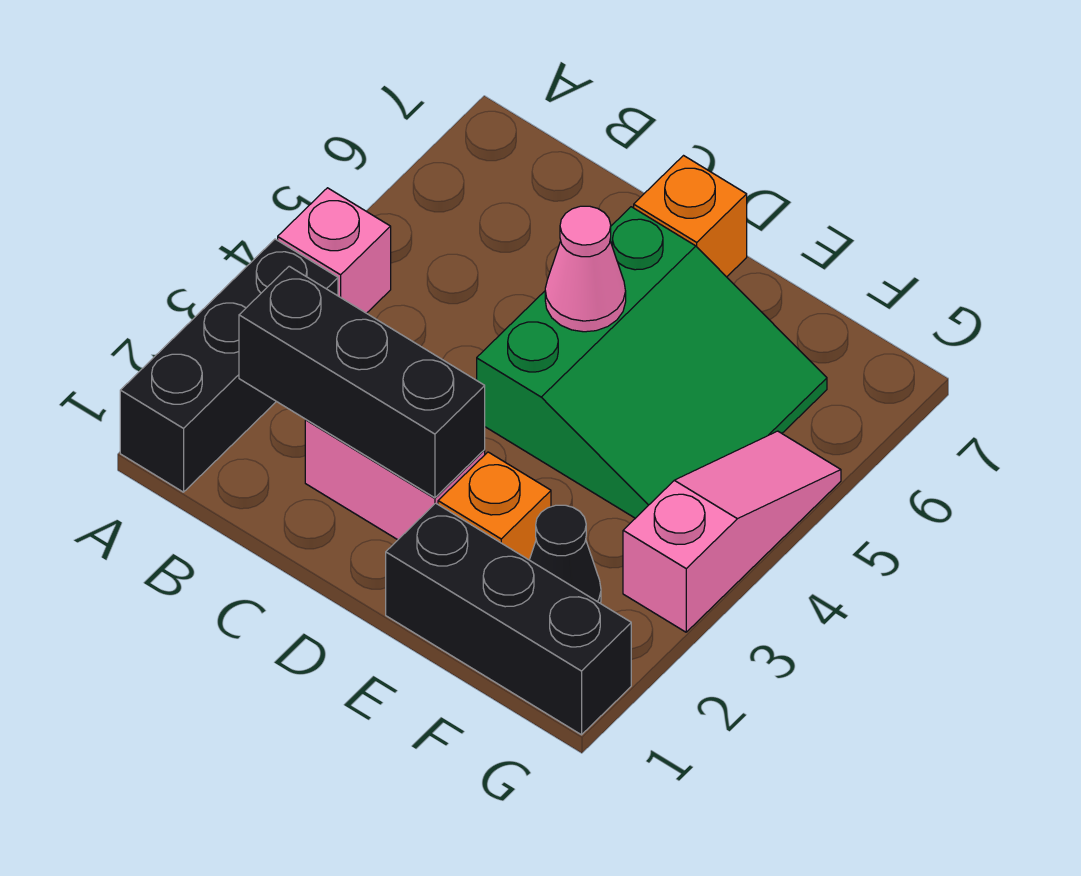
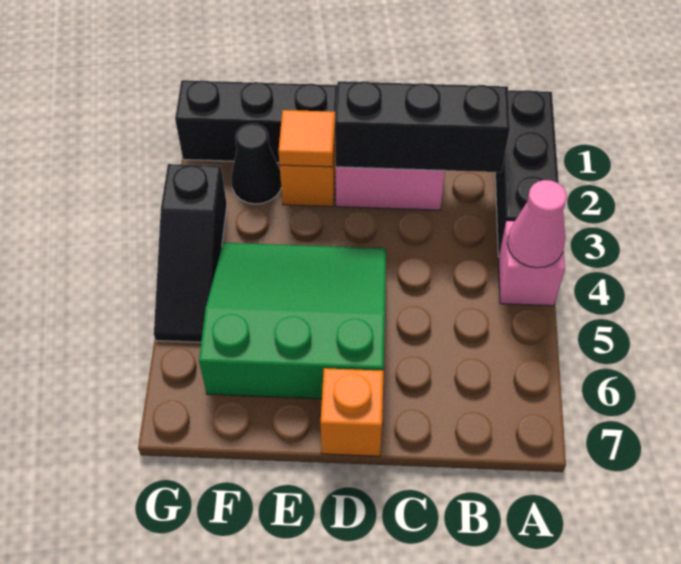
green slope D4:F6 level 1 top D -> green slope D4:F6 level 1 top 6
pink cone D5 level 2 -> pink cone A4 level 2
none -> orange tile E2 level 2
pink slope G3:G5 level 1 top 3 -> black slope G3:G5 level 1 top 3

